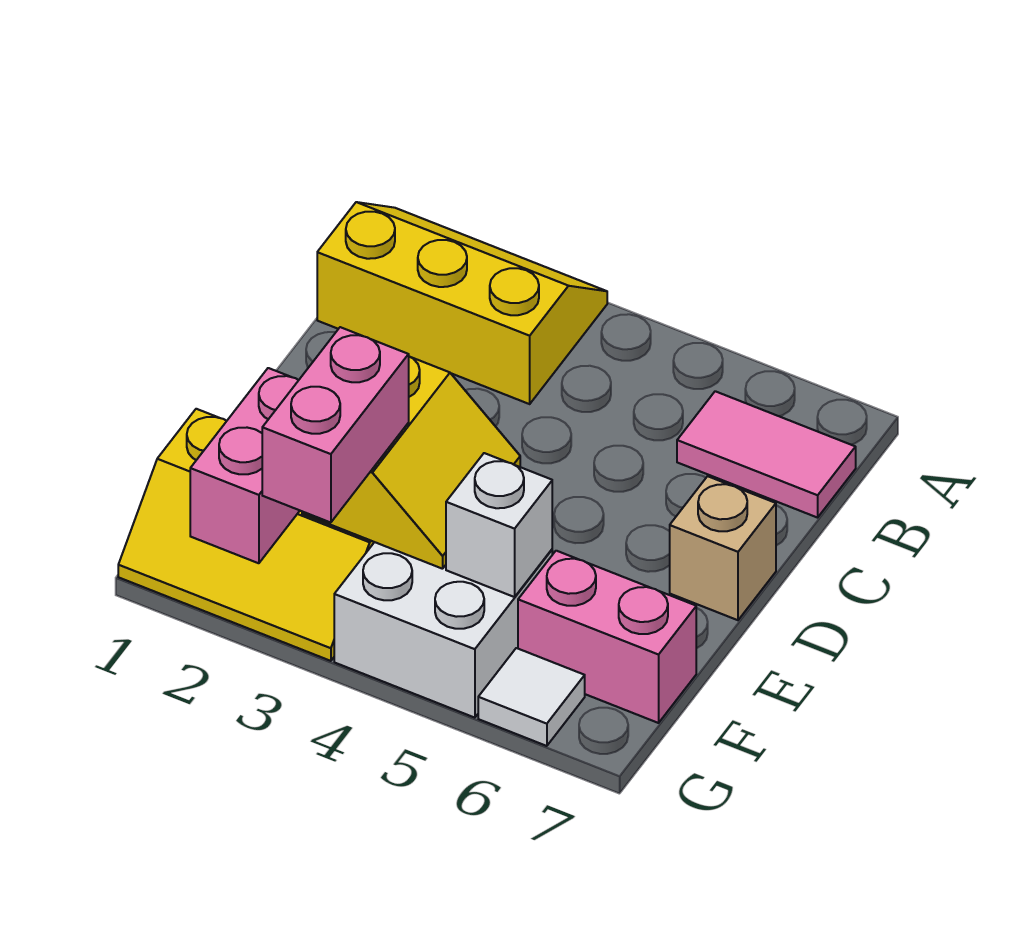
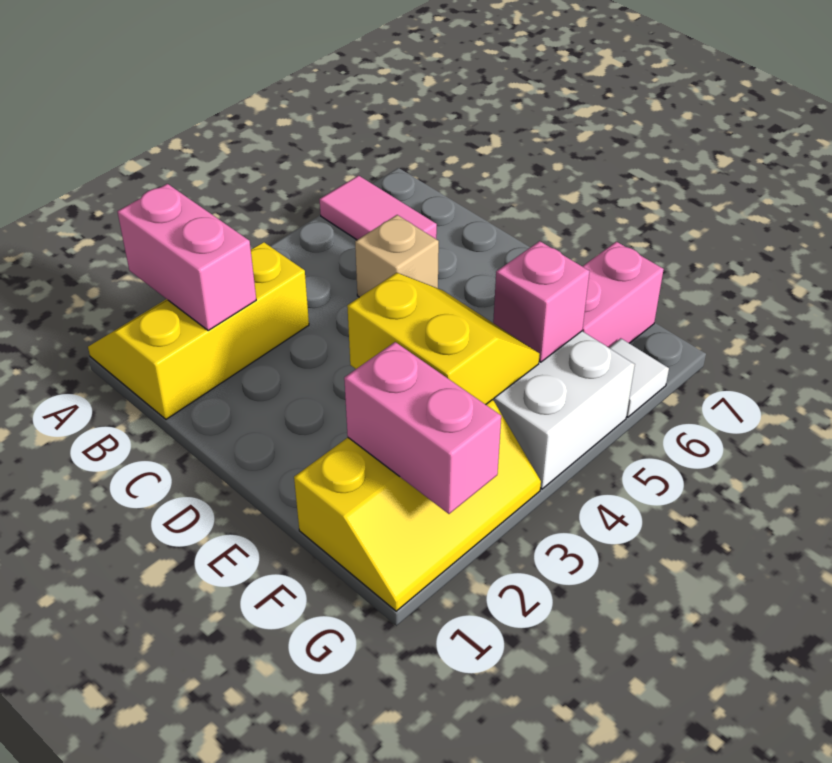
pink tile B6:B7 level 1 -> pink tile A6:B6 level 1
tan brick D7 level 1 -> tan brick C5 level 1
pink brick F3:G3 level 3 -> pink brick A2:B2 level 2
white brick F5 level 2 -> pink brick F5 level 2

